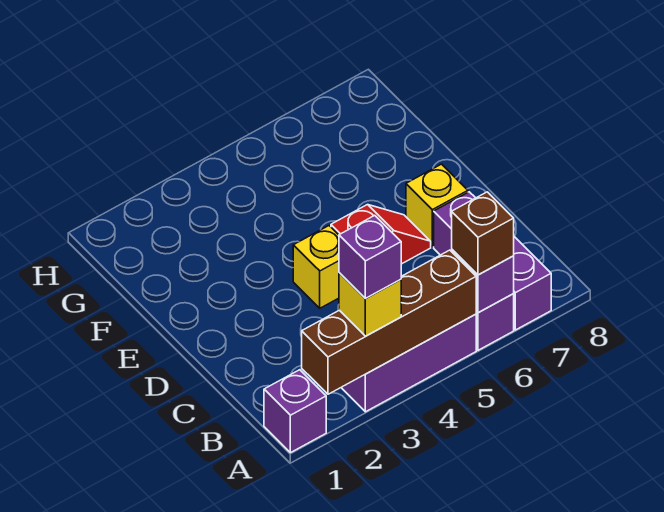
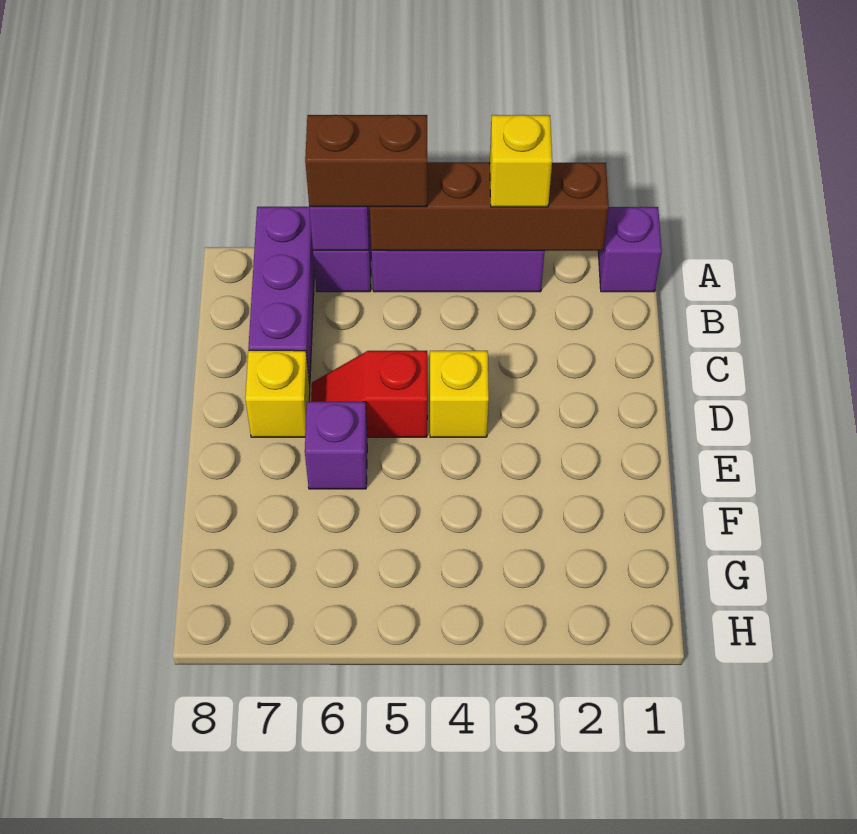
purple brick A3 level 4 -> purple brick E6 level 1
brown brick A6 level 3 -> brown brick A5:A6 level 3

